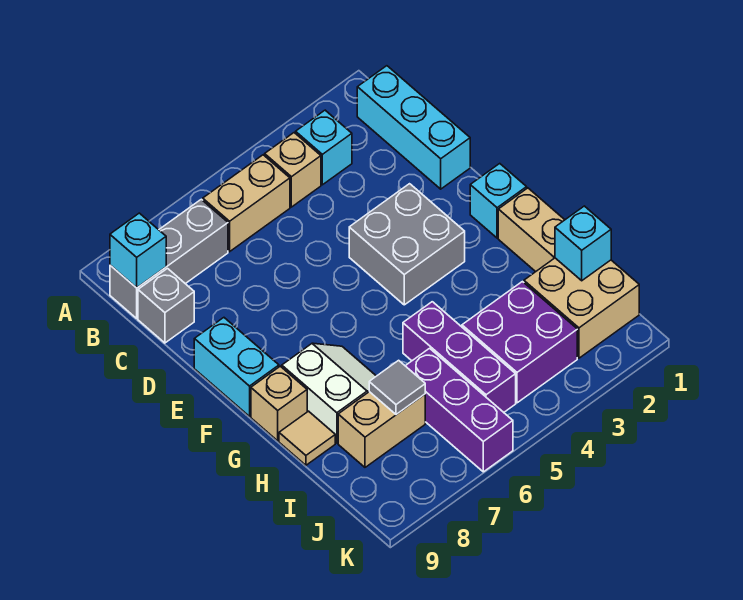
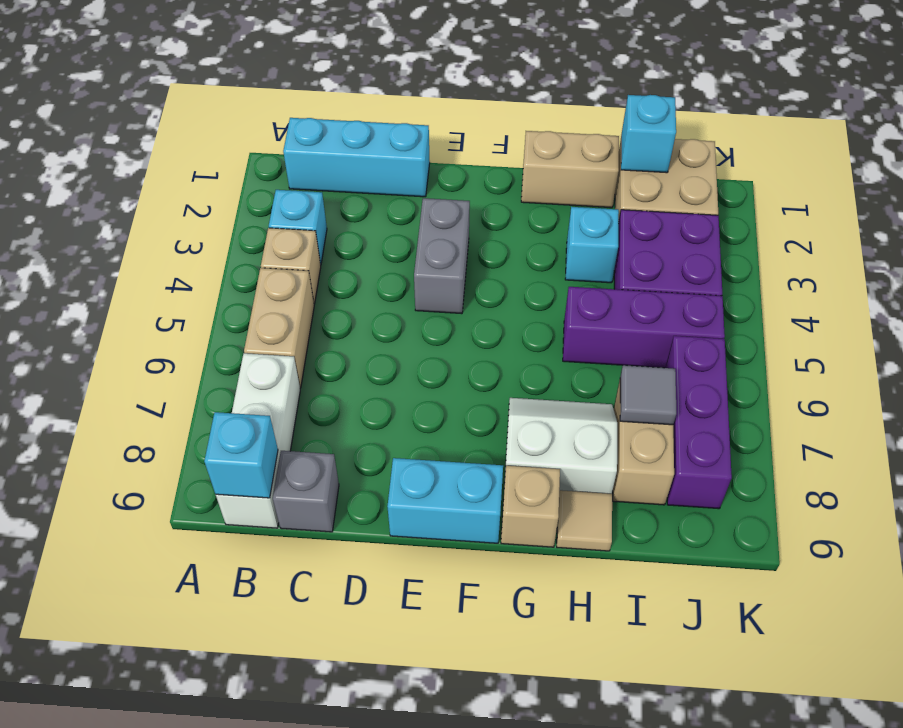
grey brick B7:B9 level 1 -> white brick B7:B9 level 1
grey brick E3:F4 level 1 -> grey brick E3:E4 level 1
cyan brick F1 level 1 -> cyan brick H3 level 1
purple brick I6:K6 level 1 -> purple brick J6:J8 level 1

